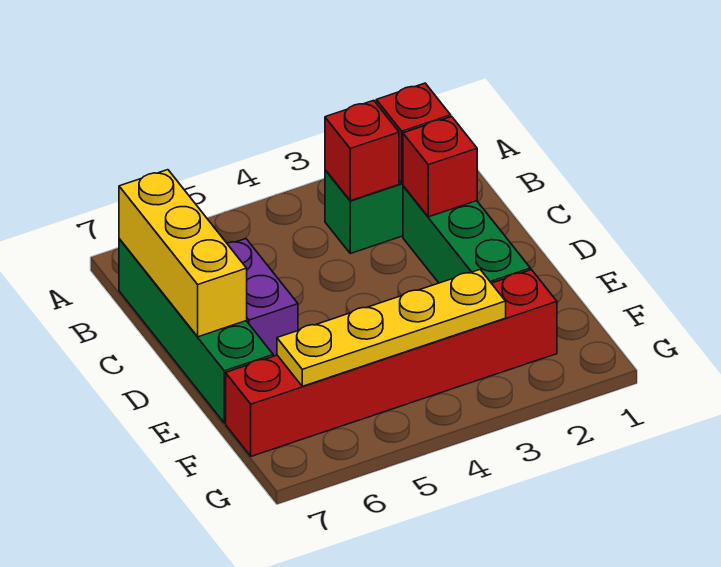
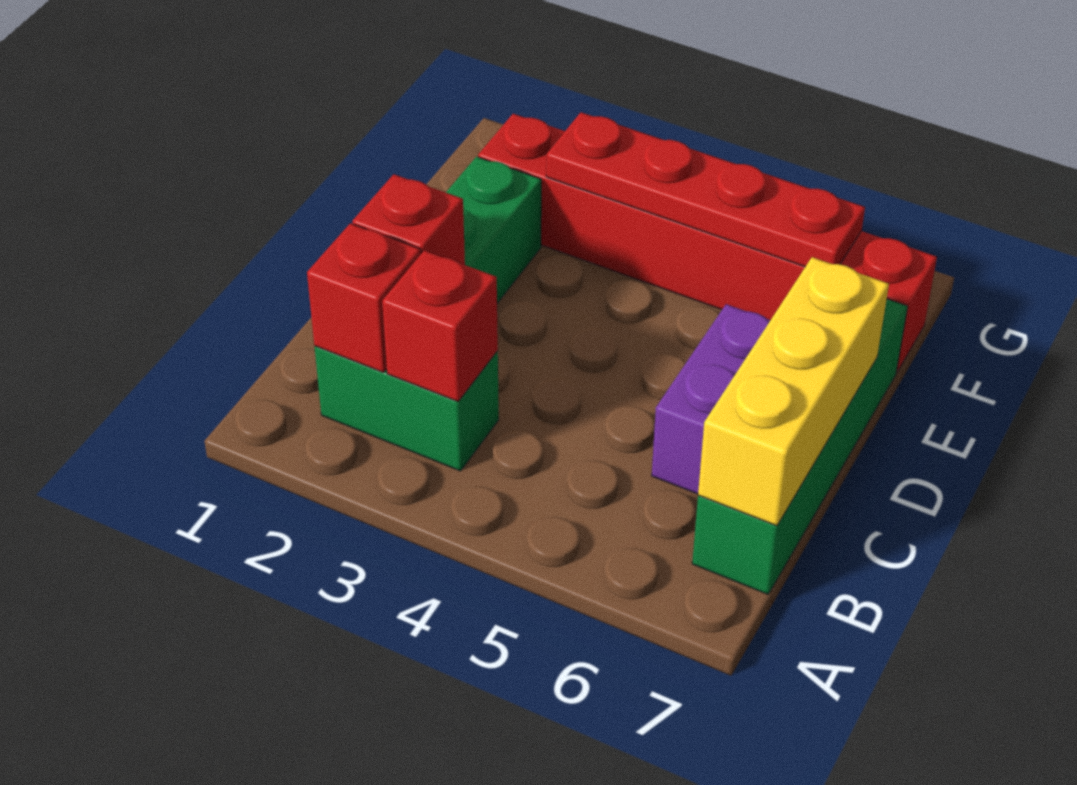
yellow plate F3:F6 level 2 -> red plate F3:F6 level 2

